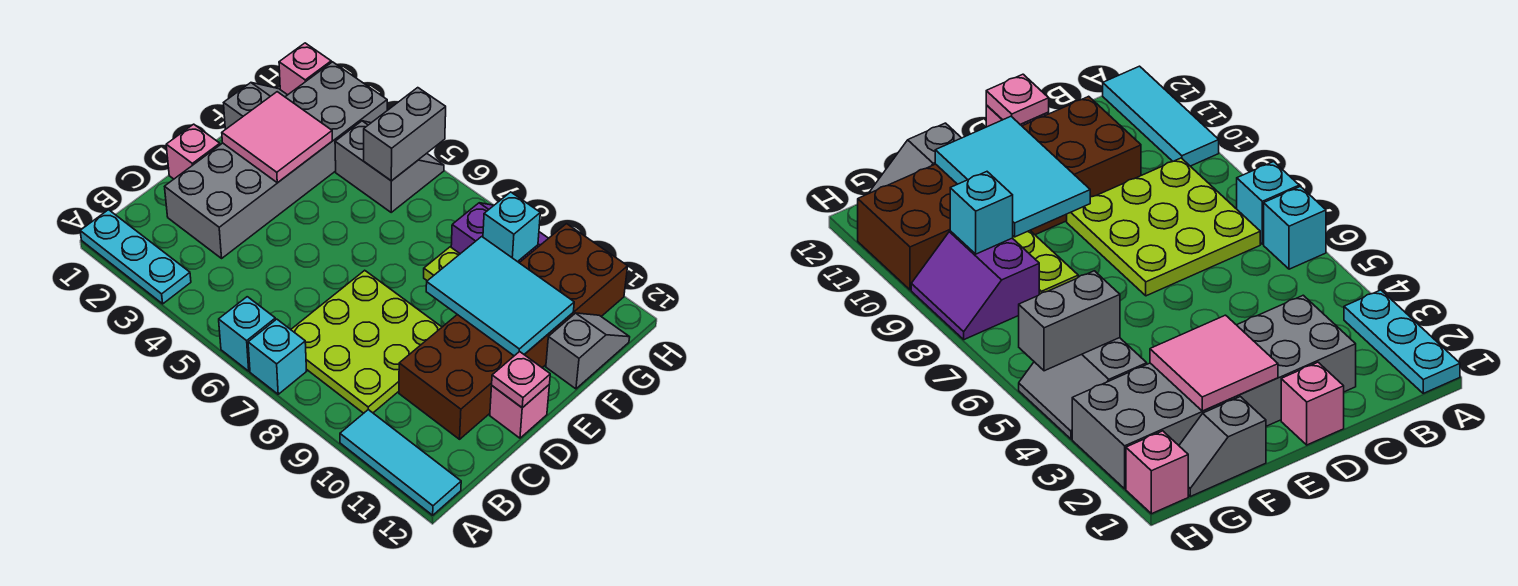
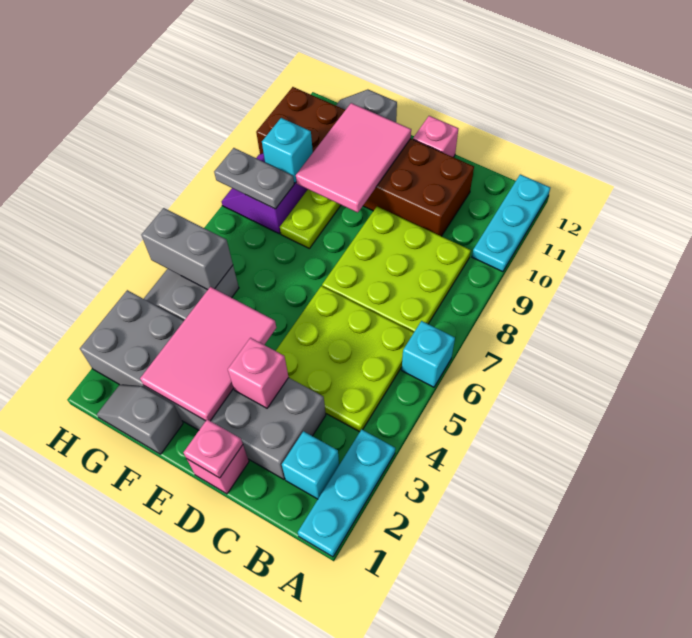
cyan brick A7 level 1 -> cyan brick B2 level 1
cyan tile A10:A12 level 1 -> cyan plate A10:A12 level 1
none -> lime plate B4:D6 level 1
pink plate D12 level 2 -> pink plate D1 level 2
pink tile E2:F3 level 2 -> pink tile E2:F4 level 2
cyan tile E9:F11 level 2 -> pink tile E9:F11 level 2
none -> grey plate G8:H8 level 2
pink brick H1 level 1 -> pink brick D3 level 2

